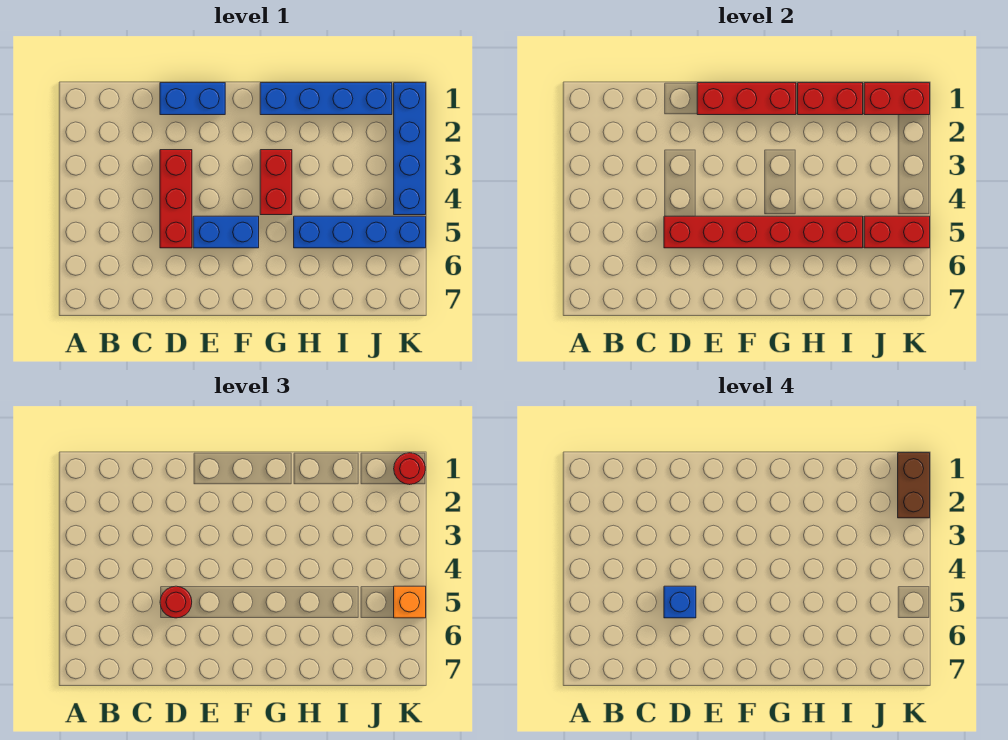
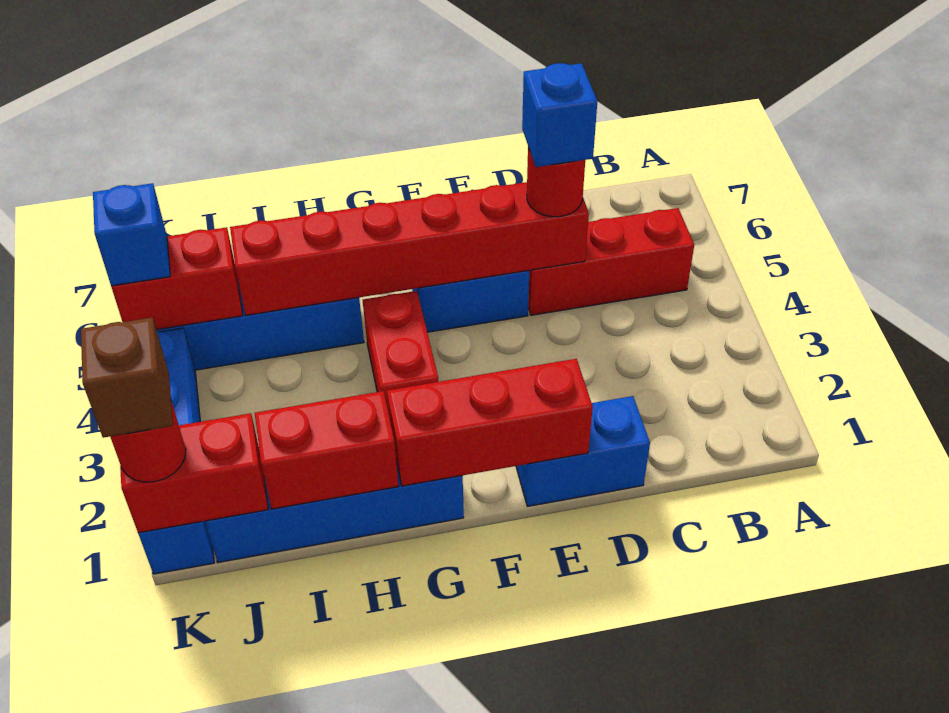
red brick D3:D5 level 1 -> red brick B5:D5 level 1
brown brick K1:K2 level 4 -> brown brick K1 level 4
orange brick K5 level 3 -> blue brick K5 level 3

